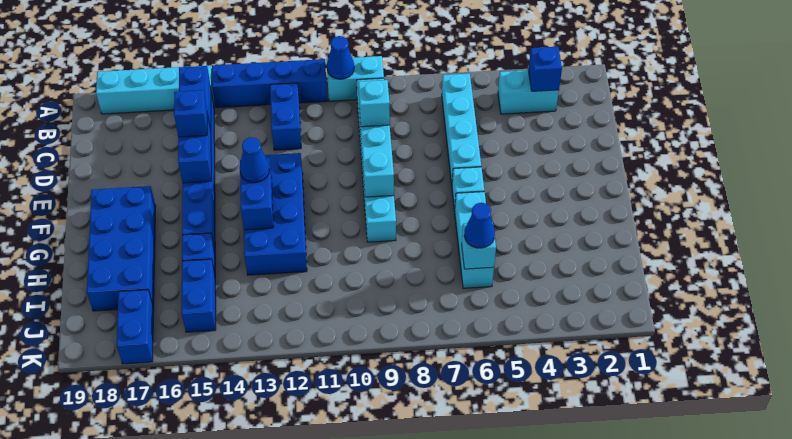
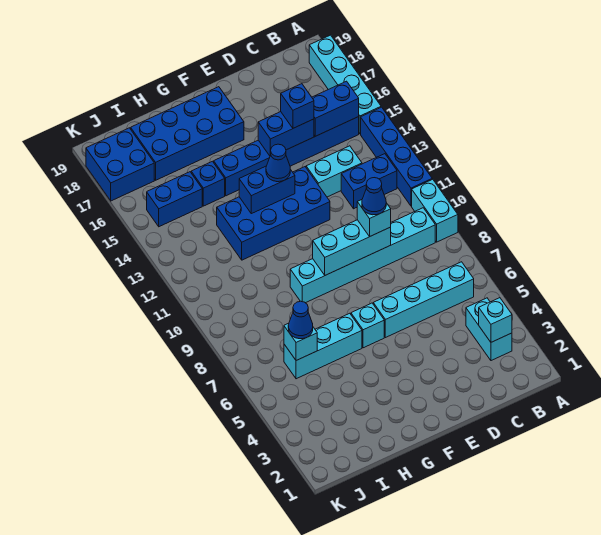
blue cone A10 level 2 -> blue cone D9 level 4
blue brick B3 level 2 -> cyan brick B3 level 2
none -> cyan brick C13:D13 level 1
blue brick J17:K17 level 1 -> blue brick J17:K18 level 1

